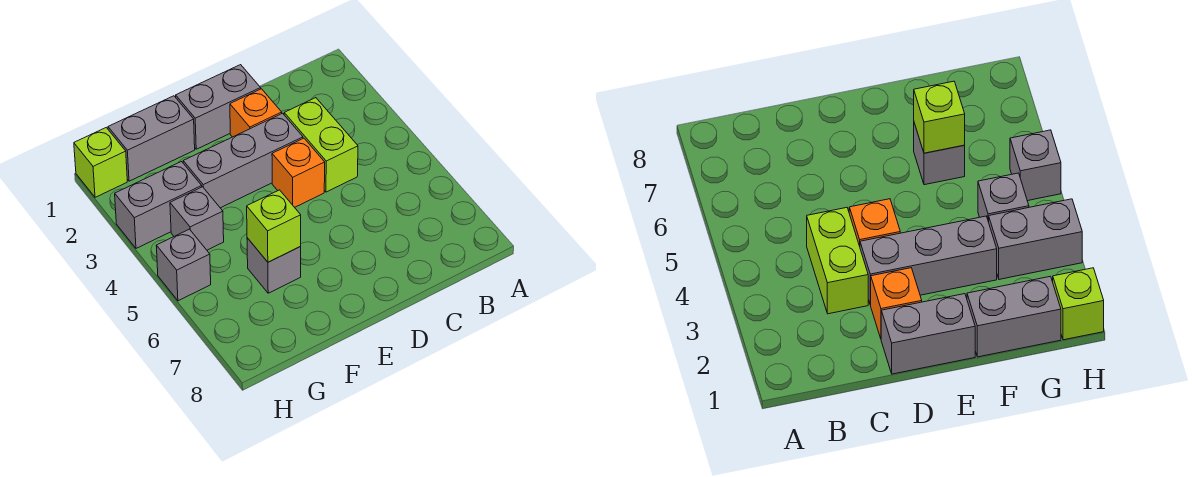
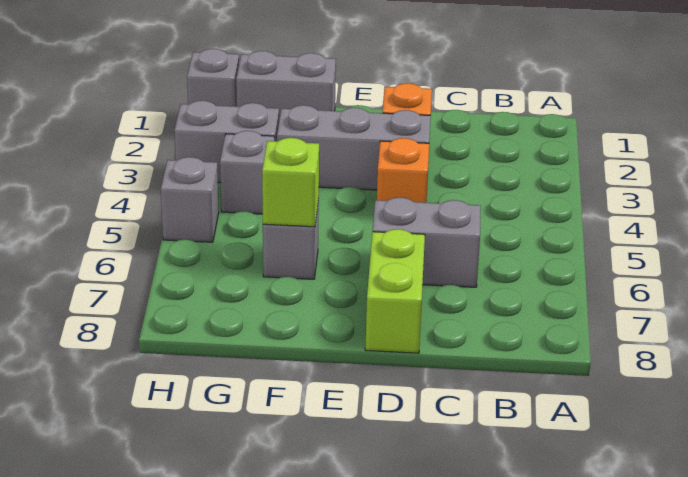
lime brick C3:C4 level 1 -> lime brick D7:D8 level 1
grey brick D1:E1 level 1 -> grey brick C6:D6 level 1
lime brick H1 level 1 -> grey brick H1 level 1

